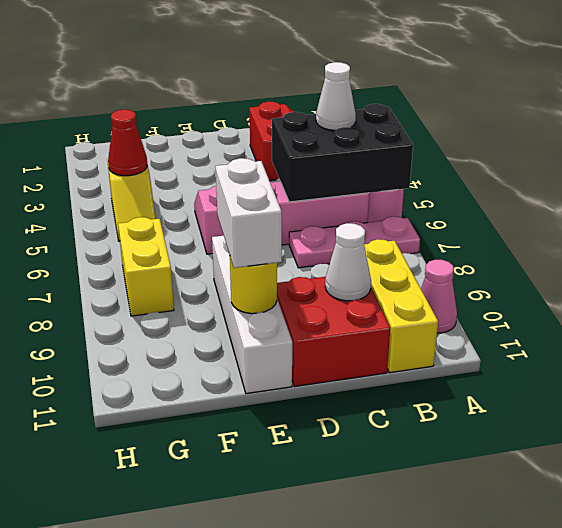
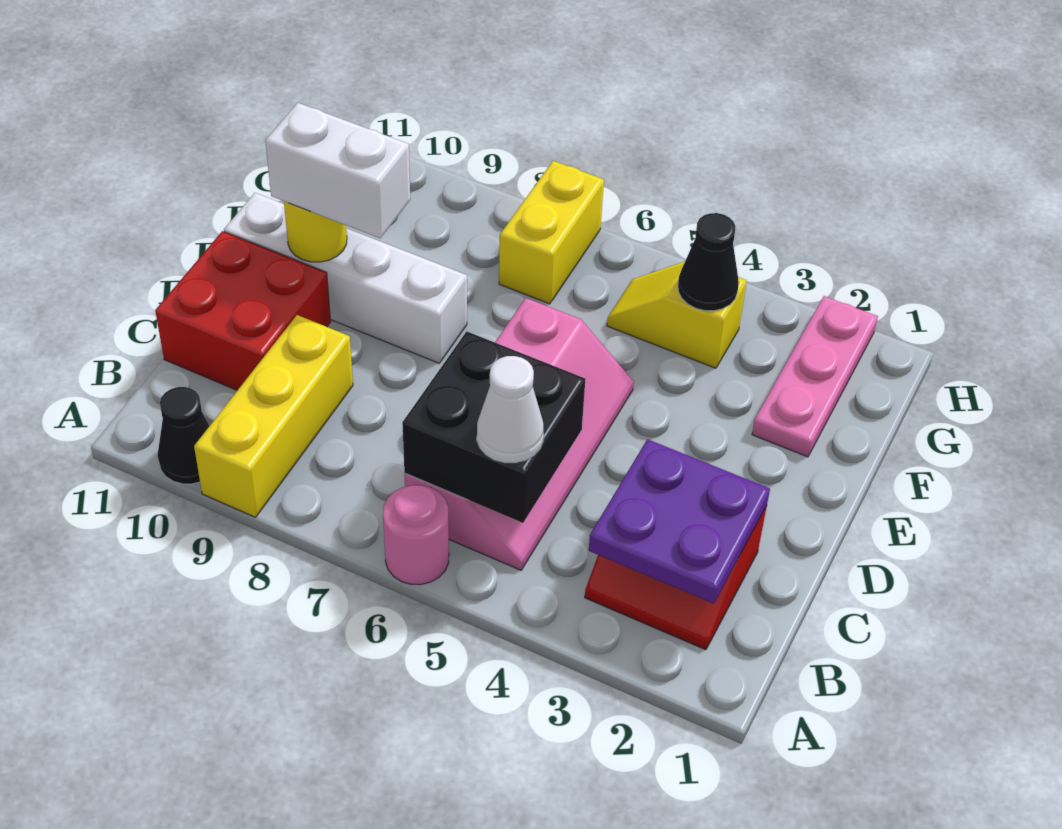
black brick A5:C6 level 2 -> black brick B5:C6 level 2
pink plate A7:C7 level 1 -> pink plate F2:H2 level 1
pink cone A10 level 1 -> black cone A10 level 1
none -> purple plate B2:C3 level 2
yellow brick B9:B11 level 1 -> yellow brick A9:C9 level 1
white cone C10 level 2 -> none
red cone G4 level 2 -> black cone G4 level 2
yellow brick G7:G8 level 1 -> yellow brick G7:H7 level 1

